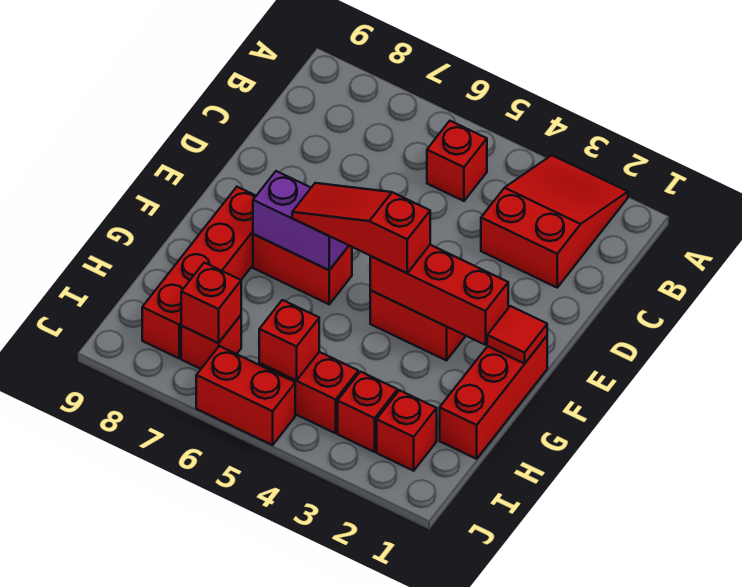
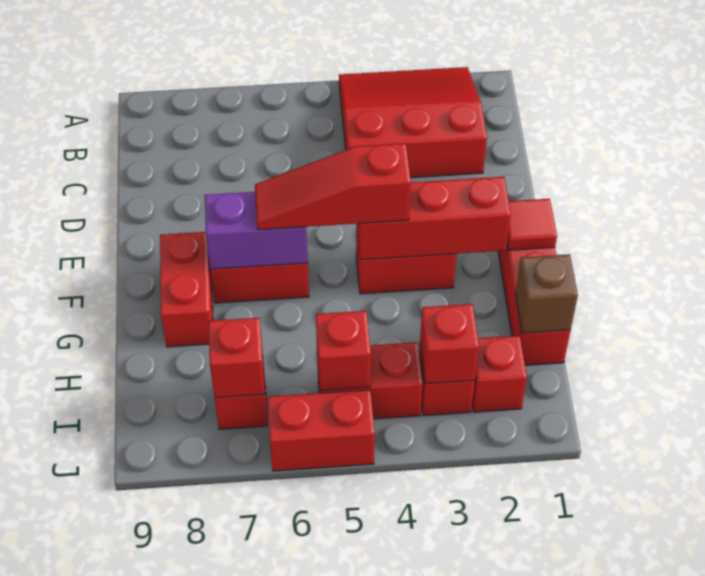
red slope A2:C3 level 1 top C -> red slope A2:C4 level 1 top C
red brick B5 level 1 -> red brick I3 level 2
red brick F8:I8 level 1 -> red brick F8:G8 level 1
none -> brown brick H1 level 2

